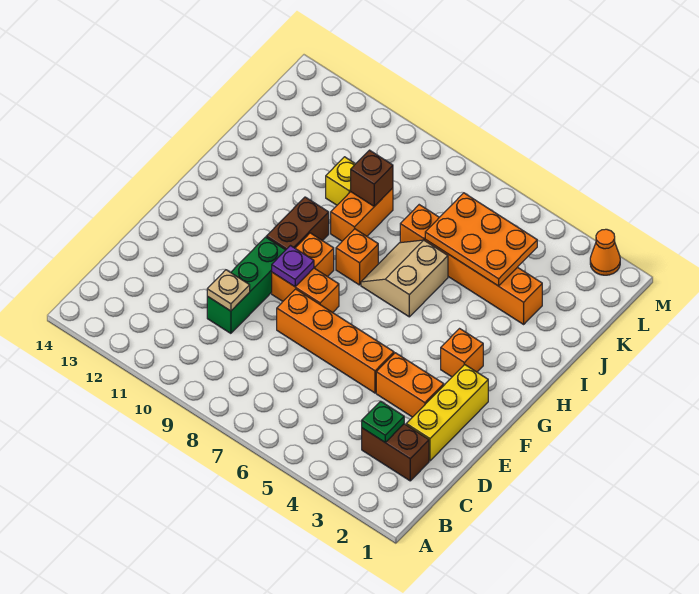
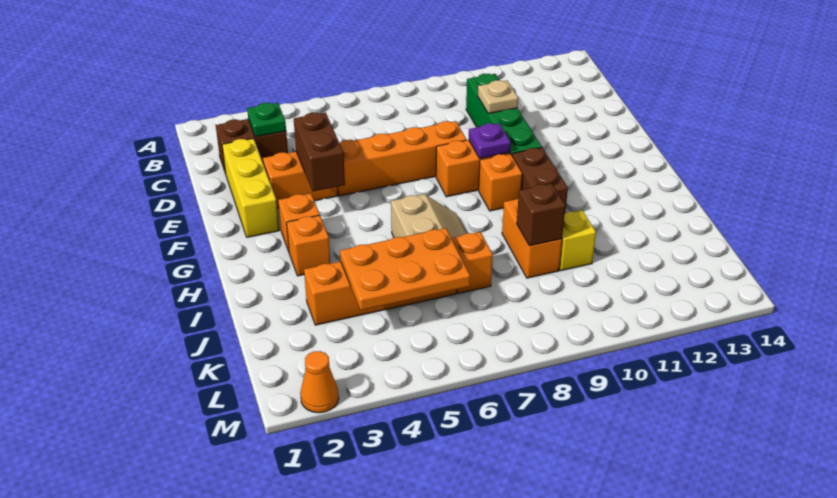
green brick D10:F10 level 1 -> green brick C10:F10 level 1
none -> brown brick E4:F4 level 2
orange brick H8 level 1 -> orange brick H3 level 1

